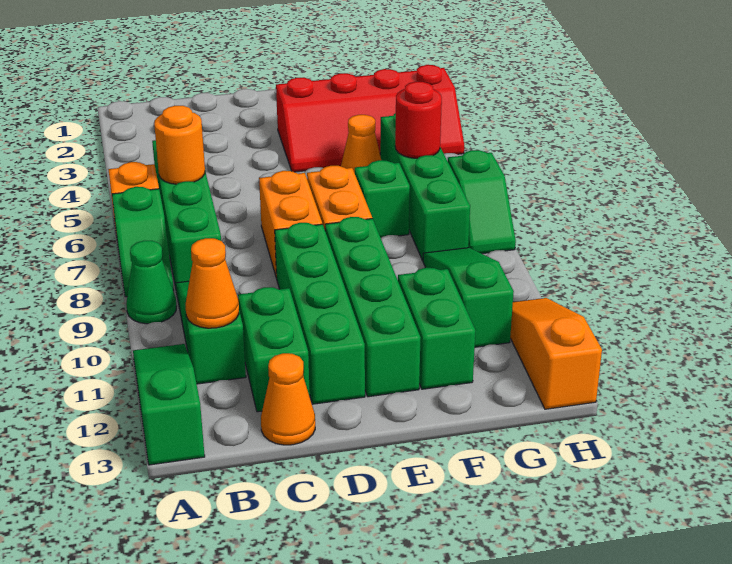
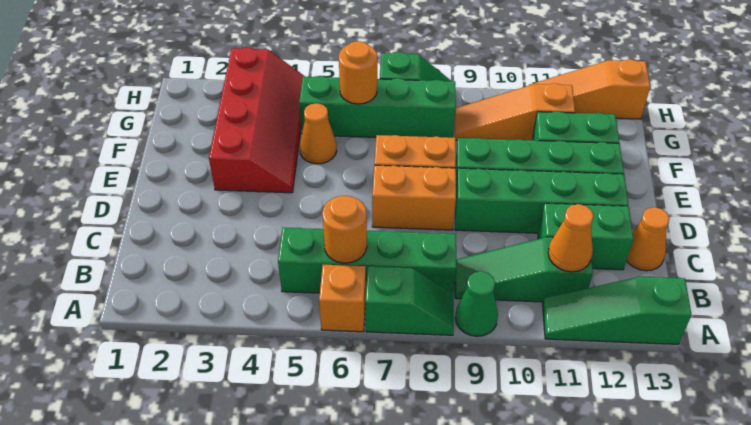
green brick F7 level 1 -> none
red round brick G6 level 2 -> orange round brick G6 level 2
green slope G9:G11 level 1 top 11 -> orange slope G9:G11 level 1 top 11

